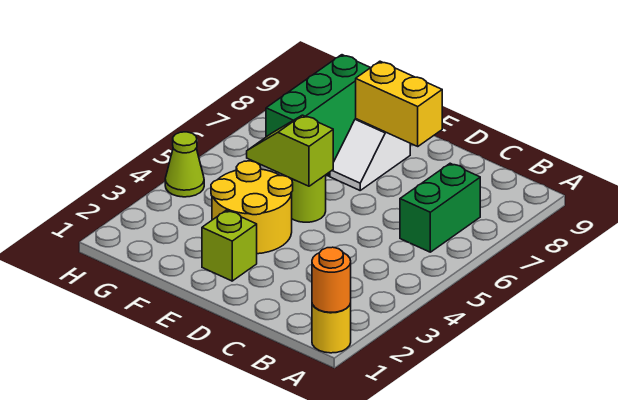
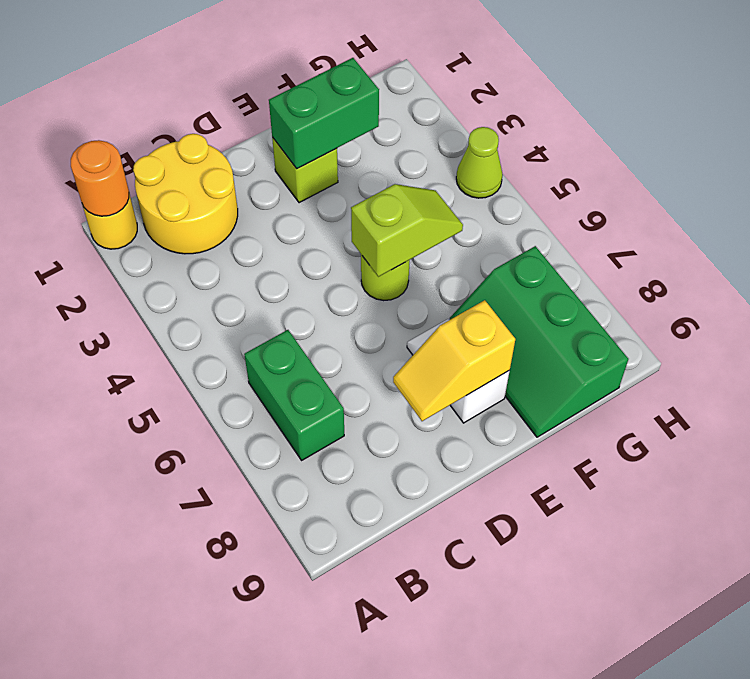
yellow brick D8:E8 level 2 -> yellow slope D8:E8 level 2 top E
none -> green brick E2:F2 level 2
yellow round brick E3:F4 level 1 -> yellow round brick B1:C2 level 1

